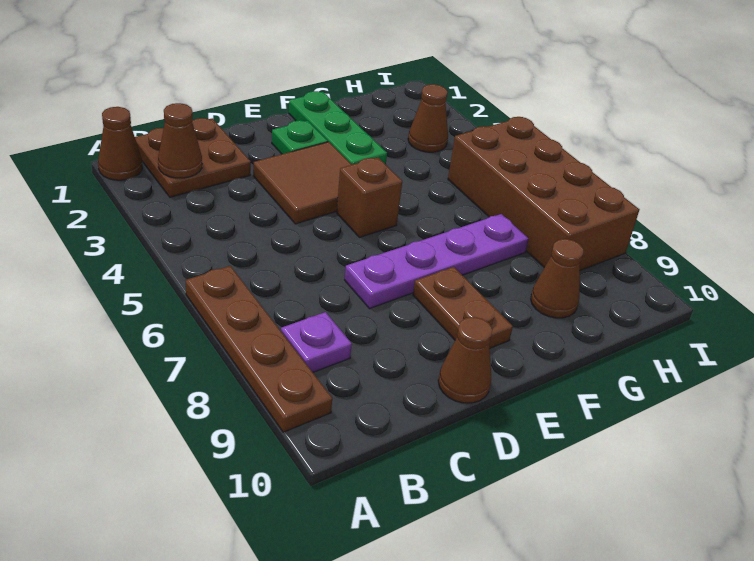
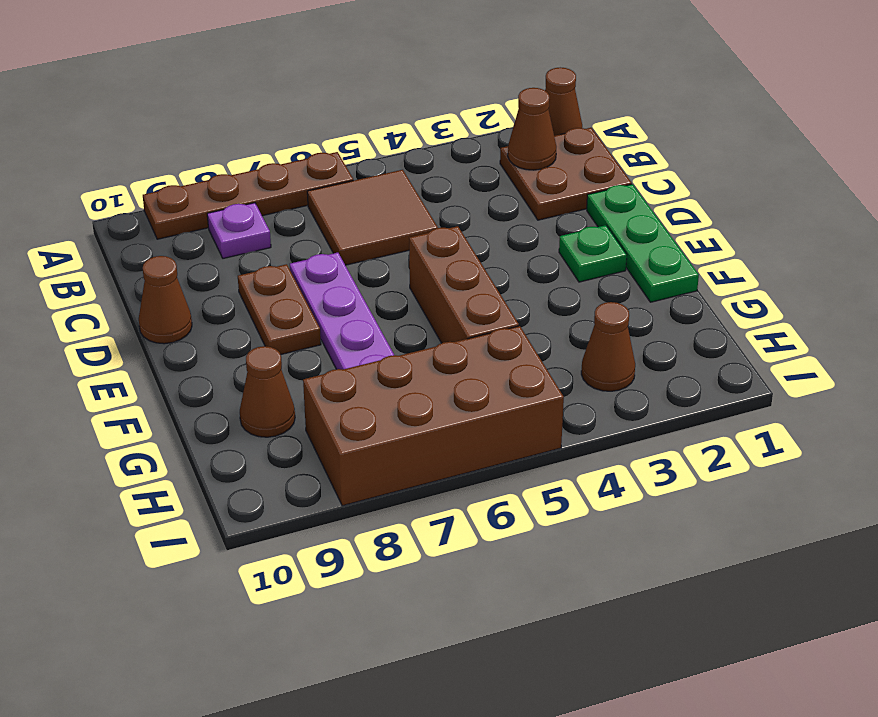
brown tile D3:E4 level 1 -> brown tile B5:C6 level 1
brown brick E5 level 1 -> brown brick E5:G5 level 1
brown plate E8:E9 level 1 -> brown plate D8:E8 level 1
green plate F1:F3 level 1 -> green plate D1:F1 level 1

